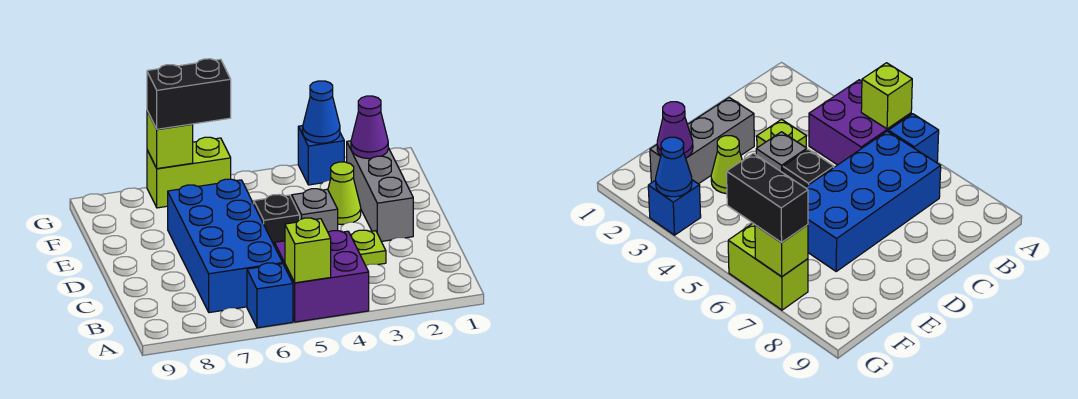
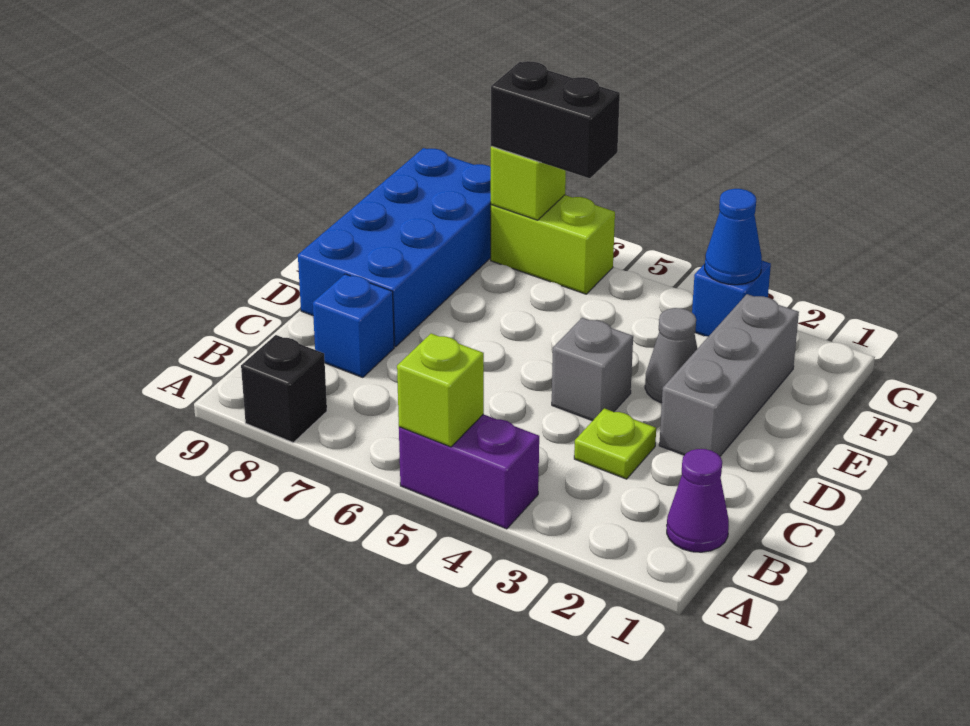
purple brick A4:B5 level 1 -> purple brick A4:A5 level 1
blue brick A6 level 1 -> blue brick C8 level 1
blue brick B6:E7 level 1 -> blue brick D8:G9 level 1
black brick D5 level 1 -> black brick A8 level 1
lime cone E3 level 1 -> grey cone E3 level 1
purple cone F2 level 2 -> purple cone B1 level 1

